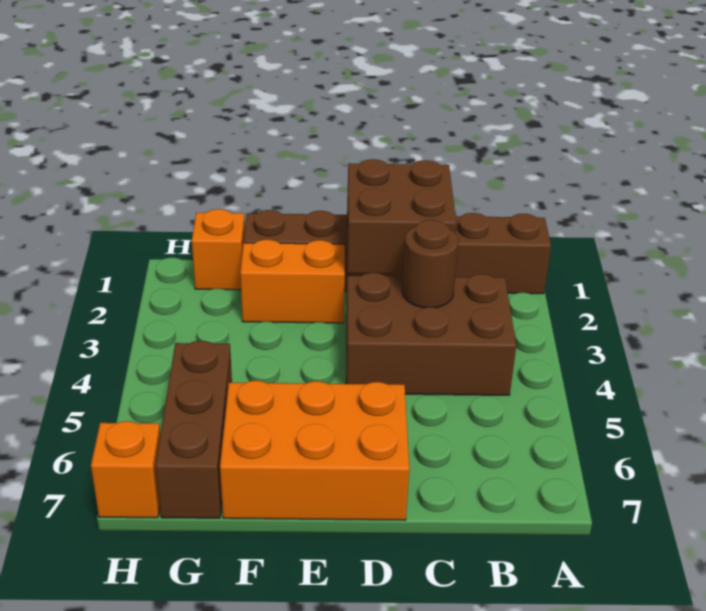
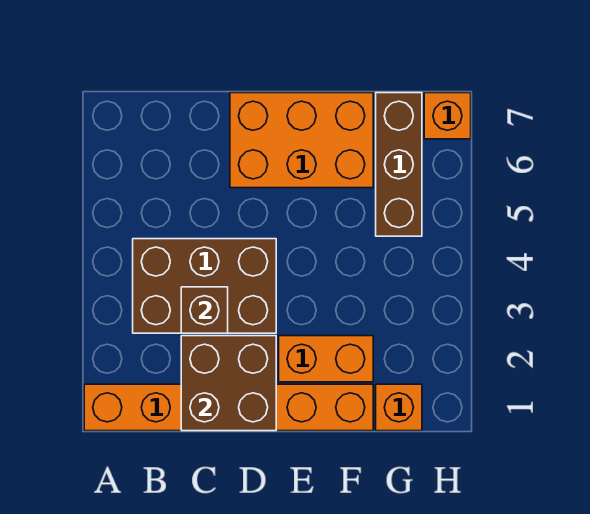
brown brick A1:F1 level 1 -> orange brick A1:F1 level 1
brown round brick C3 level 2 -> brown brick C3 level 2

